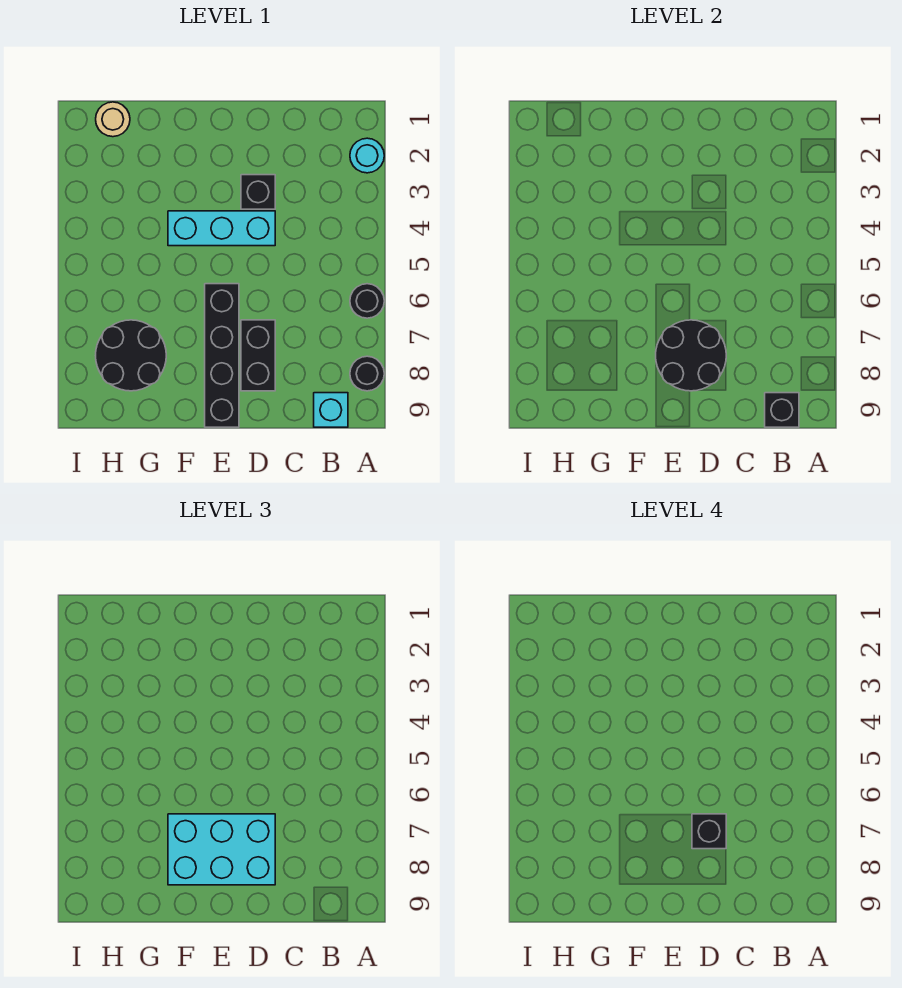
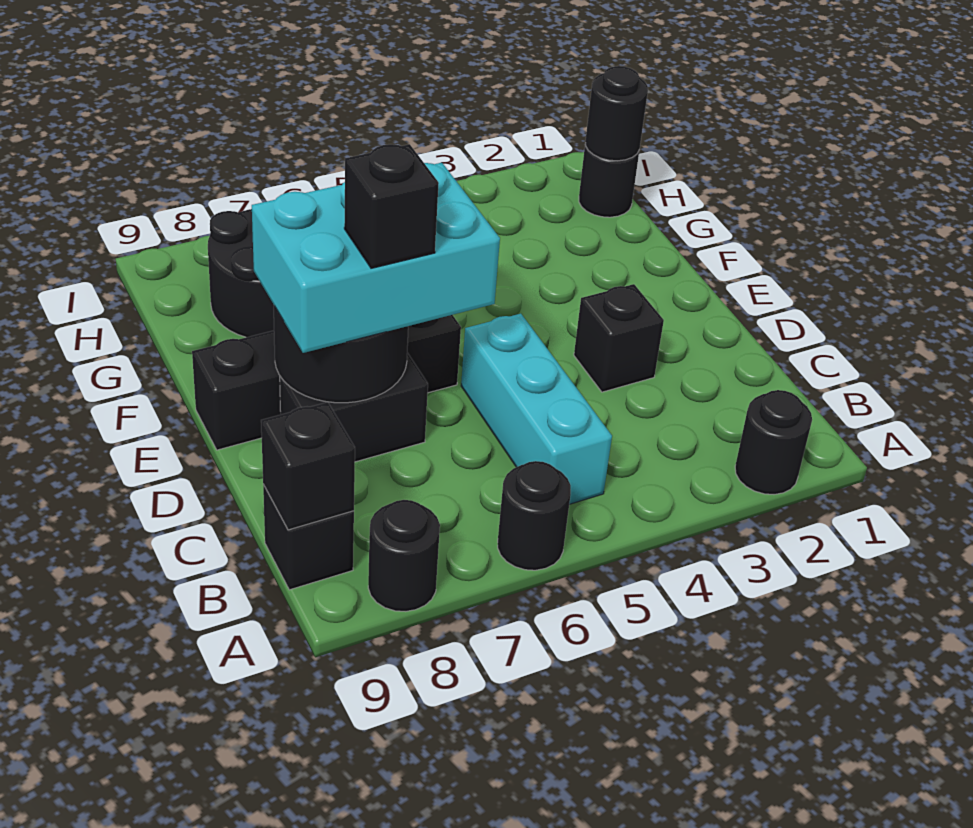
cyan round brick A2 level 1 -> black round brick A2 level 1
cyan brick B9 level 1 -> black brick B9 level 1
cyan brick D4:F4 level 1 -> cyan brick B5:D5 level 1
cyan brick D7:F8 level 3 -> cyan brick D6:E8 level 3
tan round brick H1 level 1 -> black round brick H1 level 1
none -> black round brick H1 level 2

